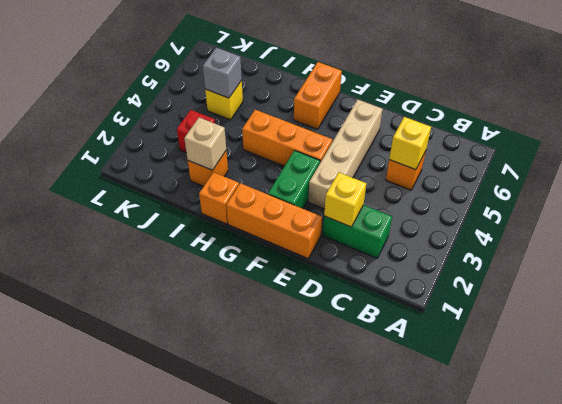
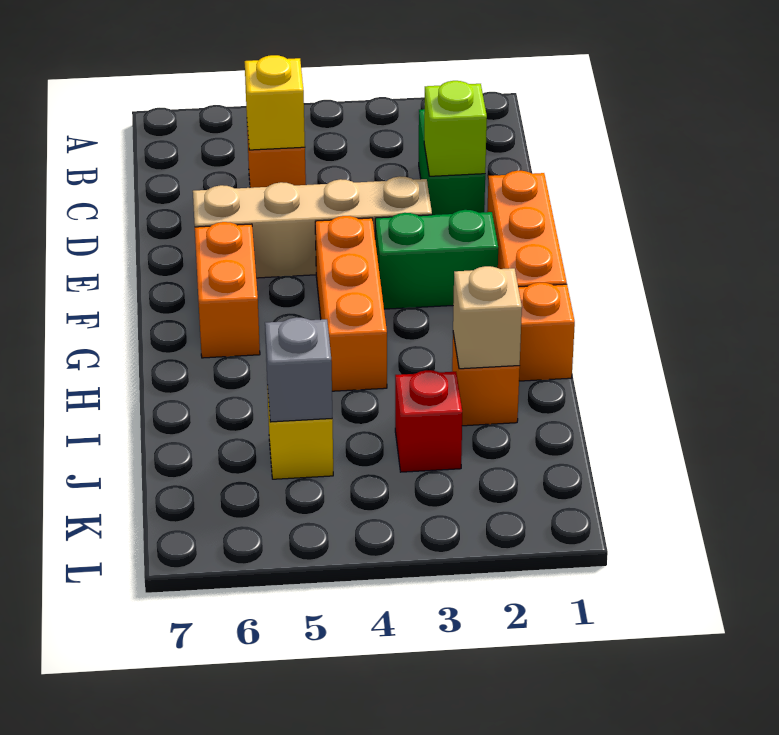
yellow brick D2 level 2 -> lime brick D2 level 2
orange brick G6:G7 level 1 -> orange brick F6:G6 level 1

